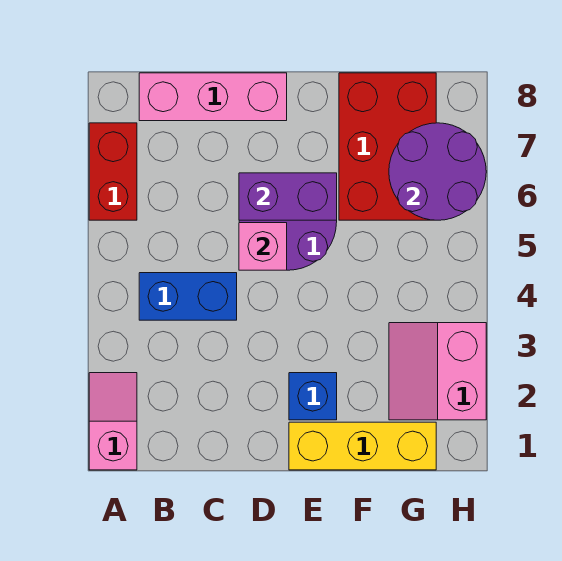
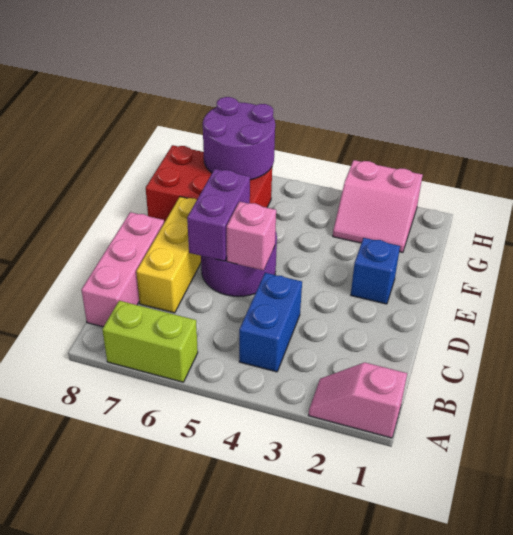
red brick A6:A7 level 1 -> lime brick A6:A7 level 1
yellow brick E1:G1 level 1 -> yellow brick C7:E7 level 1

